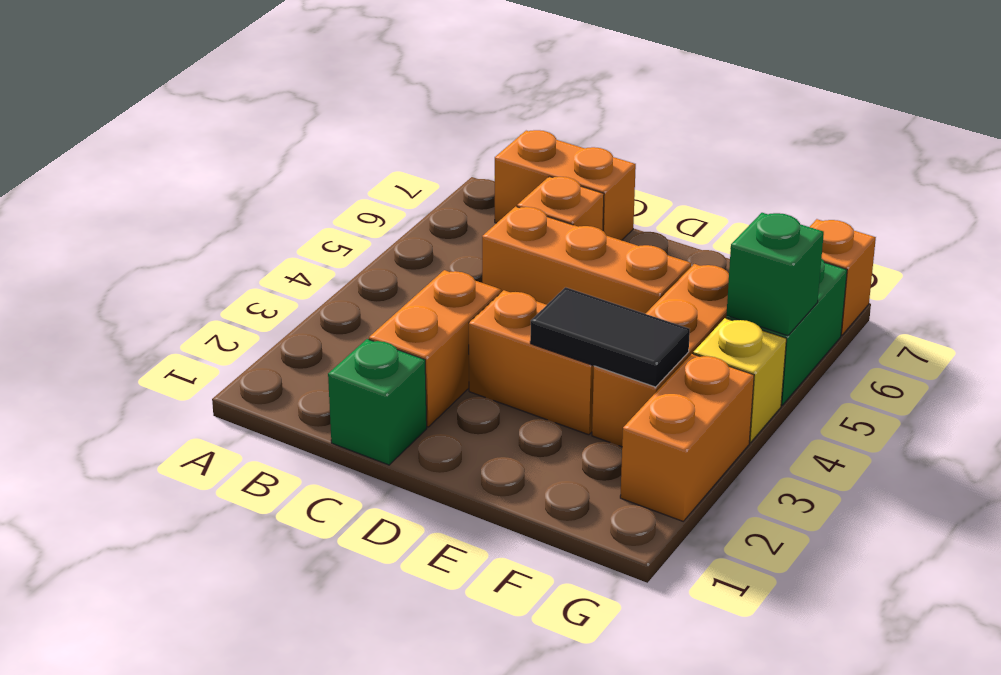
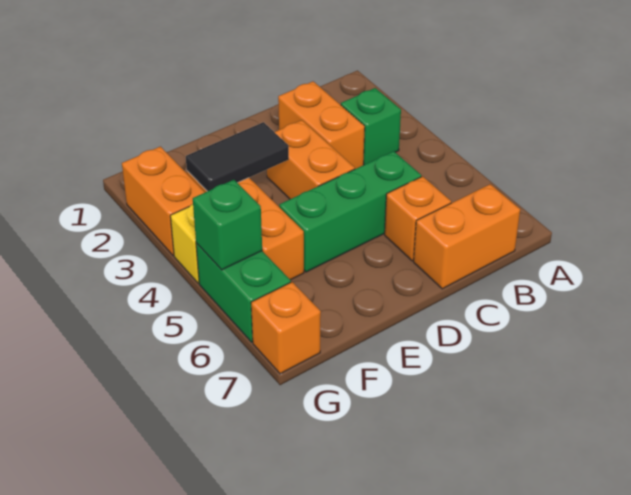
green brick C1 level 1 -> green brick B3 level 1
orange brick C5:E5 level 1 -> green brick C5:E5 level 1
orange brick D3:E3 level 1 -> orange brick D3:D4 level 1

